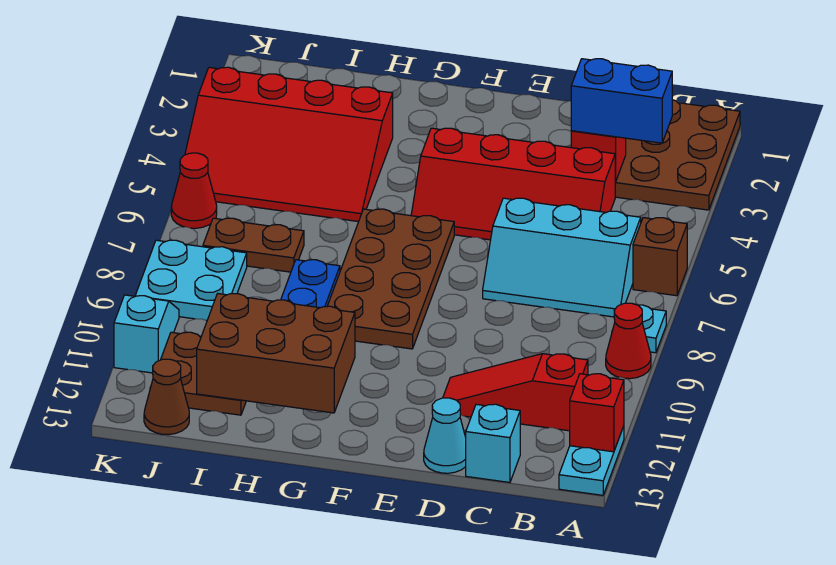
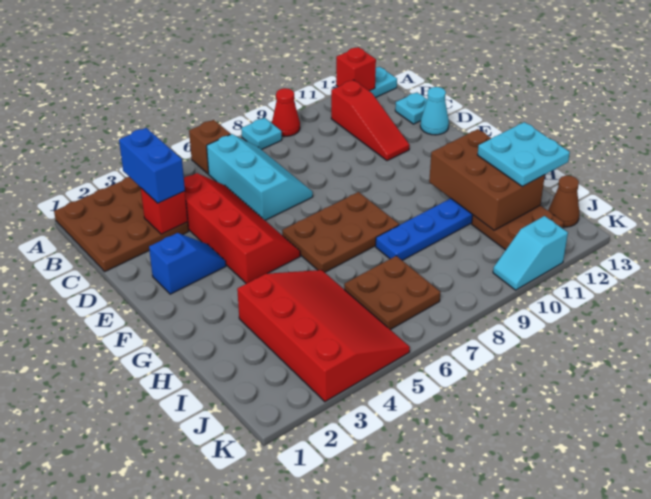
cyan brick C13 level 1 -> cyan plate C13 level 1
none -> blue slope E2:E3 level 1 top 2
brown plate F6:G9 level 1 -> brown plate F6:G8 level 1
brown plate I7:J7 level 1 -> brown plate I6:J7 level 1
cyan plate J8:K9 level 1 -> cyan plate H12:I13 level 3
red cone K6 level 1 -> none

